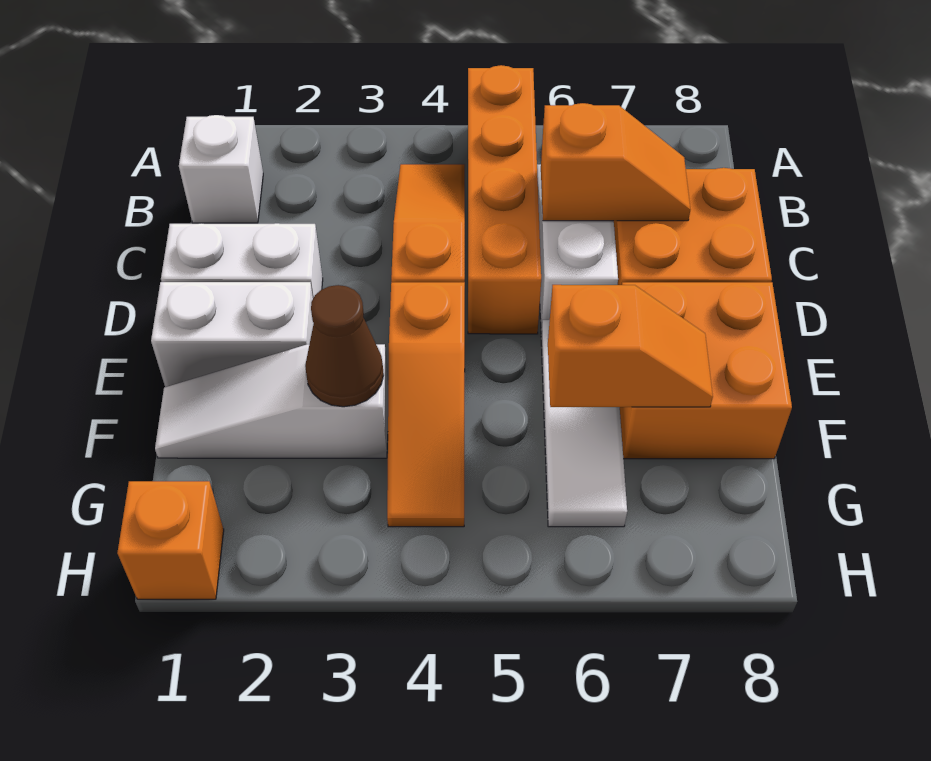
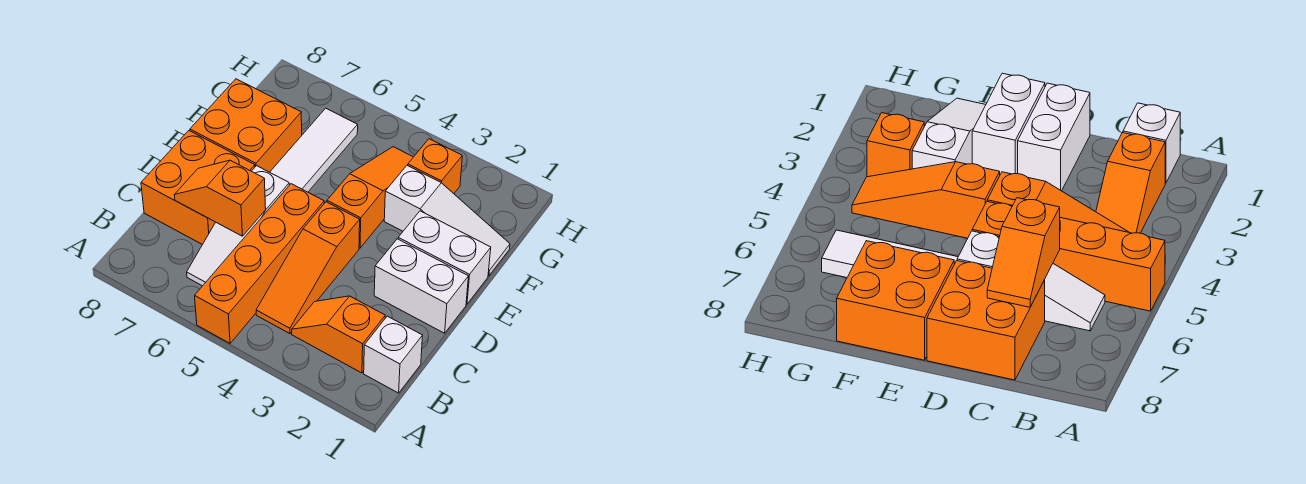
brown cone F3 level 2 -> none
orange slope F6:F7 level 2 top 6 -> orange slope B2:B3 level 1 top 2
orange brick H1 level 1 -> orange brick G3 level 1

